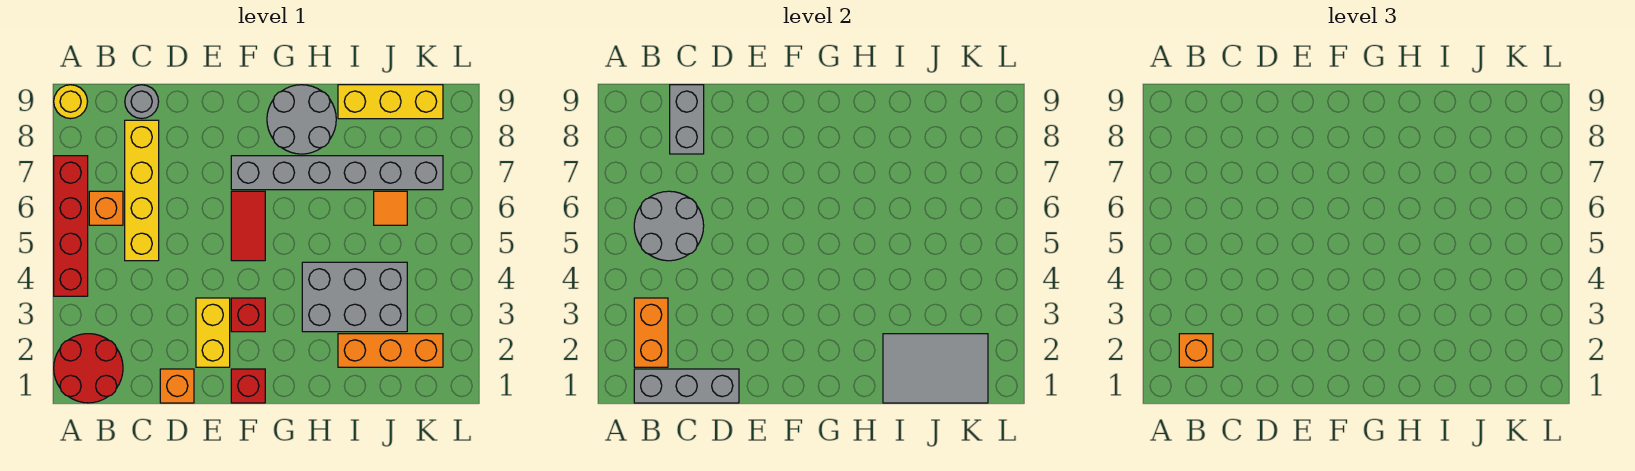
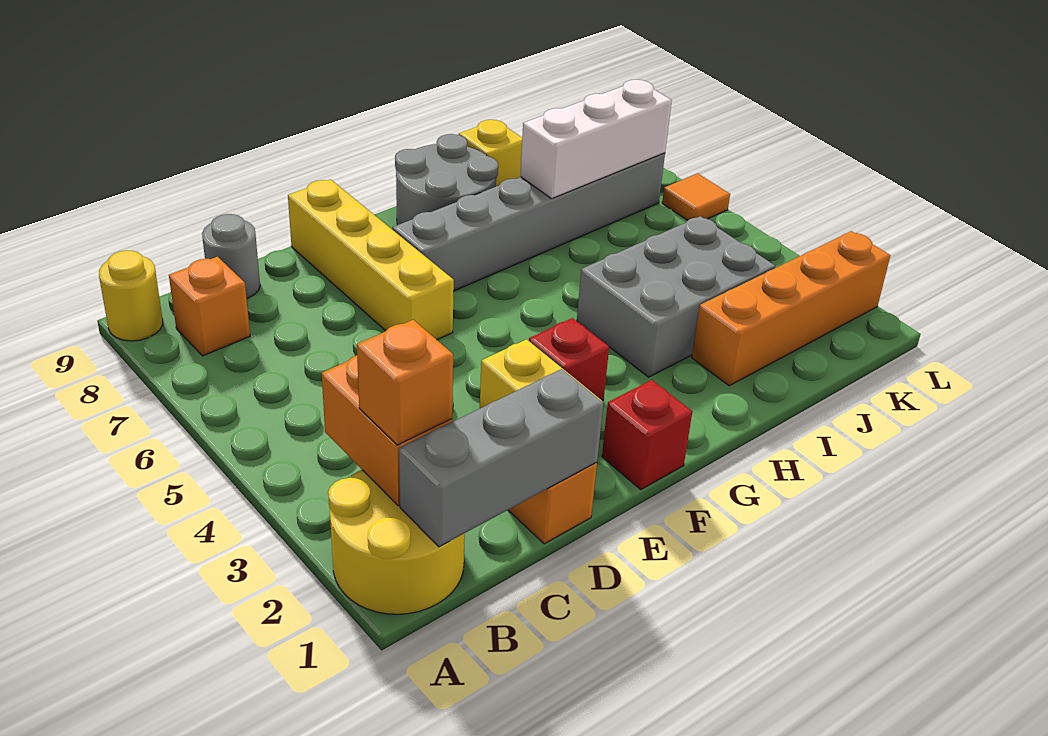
red round brick A1:B2 level 1 -> yellow round brick A1:B2 level 1
red brick A4:A7 level 1 -> none
grey round brick B5:C6 level 2 -> none
orange brick B6 level 1 -> orange brick B8 level 1
yellow brick C5:C8 level 1 -> yellow brick E6:E9 level 1
grey brick C8:C9 level 2 -> none
red tile F5:F6 level 1 -> none
grey tile I1:K2 level 2 -> none
orange brick I2:K2 level 1 -> orange brick I2:L2 level 1
none -> white brick I7:K7 level 2
yellow brick I9:K9 level 1 -> yellow brick I9 level 1
orange tile J6 level 1 -> orange tile L6 level 1

